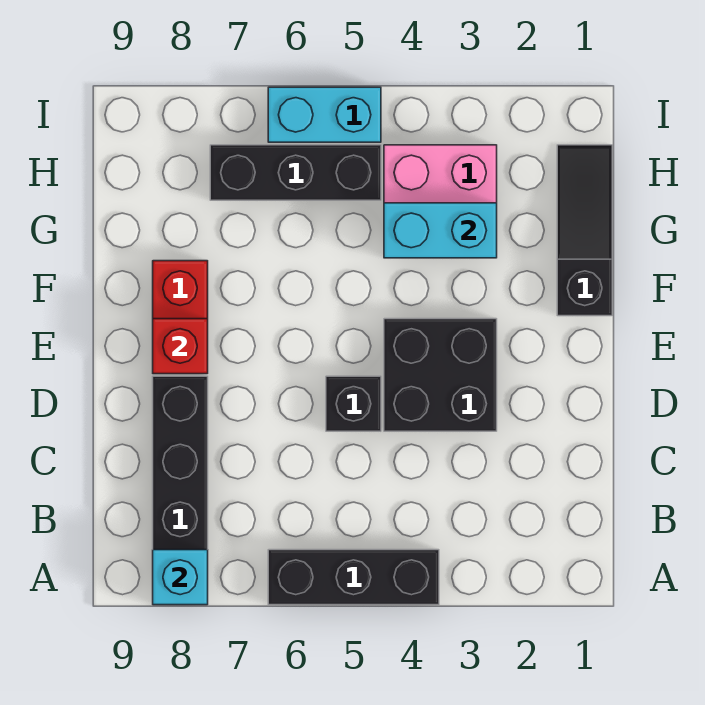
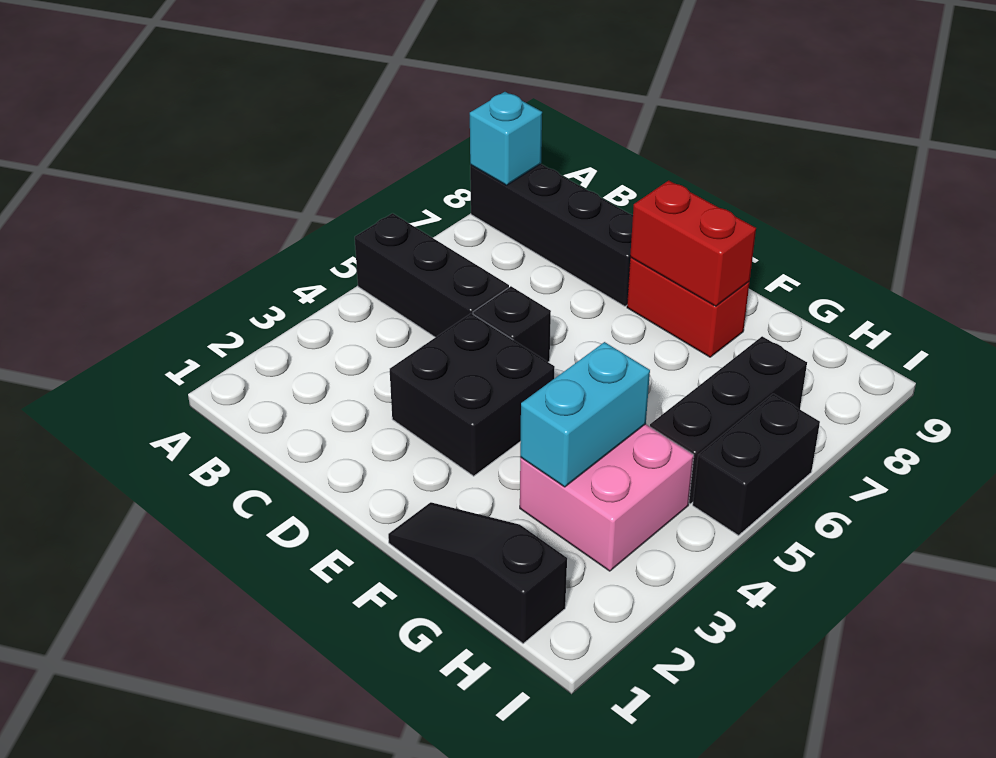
black brick A4:A6 level 1 -> black brick A5:C5 level 1
red brick E8 level 2 -> red brick E8:F8 level 2
black slope F1:H1 level 1 top F -> black slope F1:H1 level 1 top H
cyan brick I5:I6 level 1 -> black brick I5:I6 level 1

